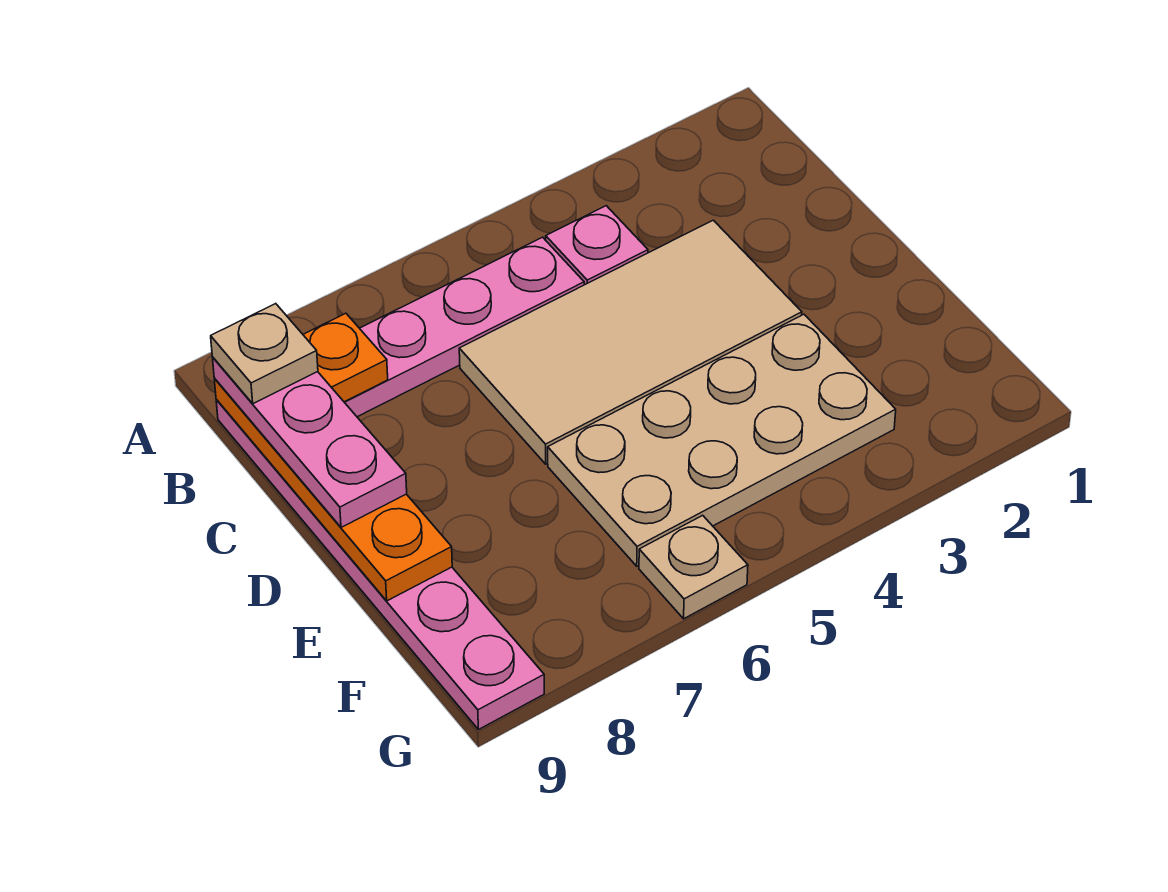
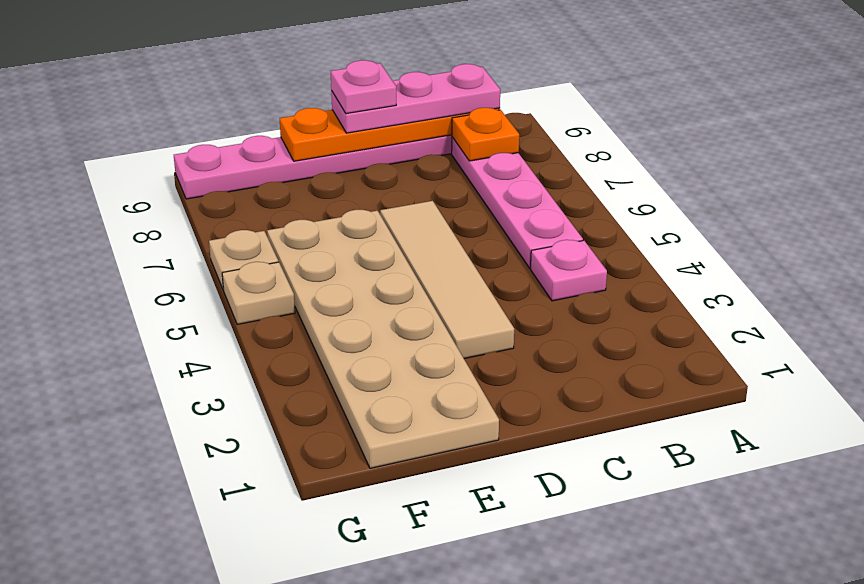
tan plate B9 level 4 -> tan plate G5 level 1
tan tile C3:D6 level 1 -> tan tile D3:D6 level 1
none -> pink plate D9 level 4
tan plate E3:F6 level 1 -> tan plate E1:F6 level 1

